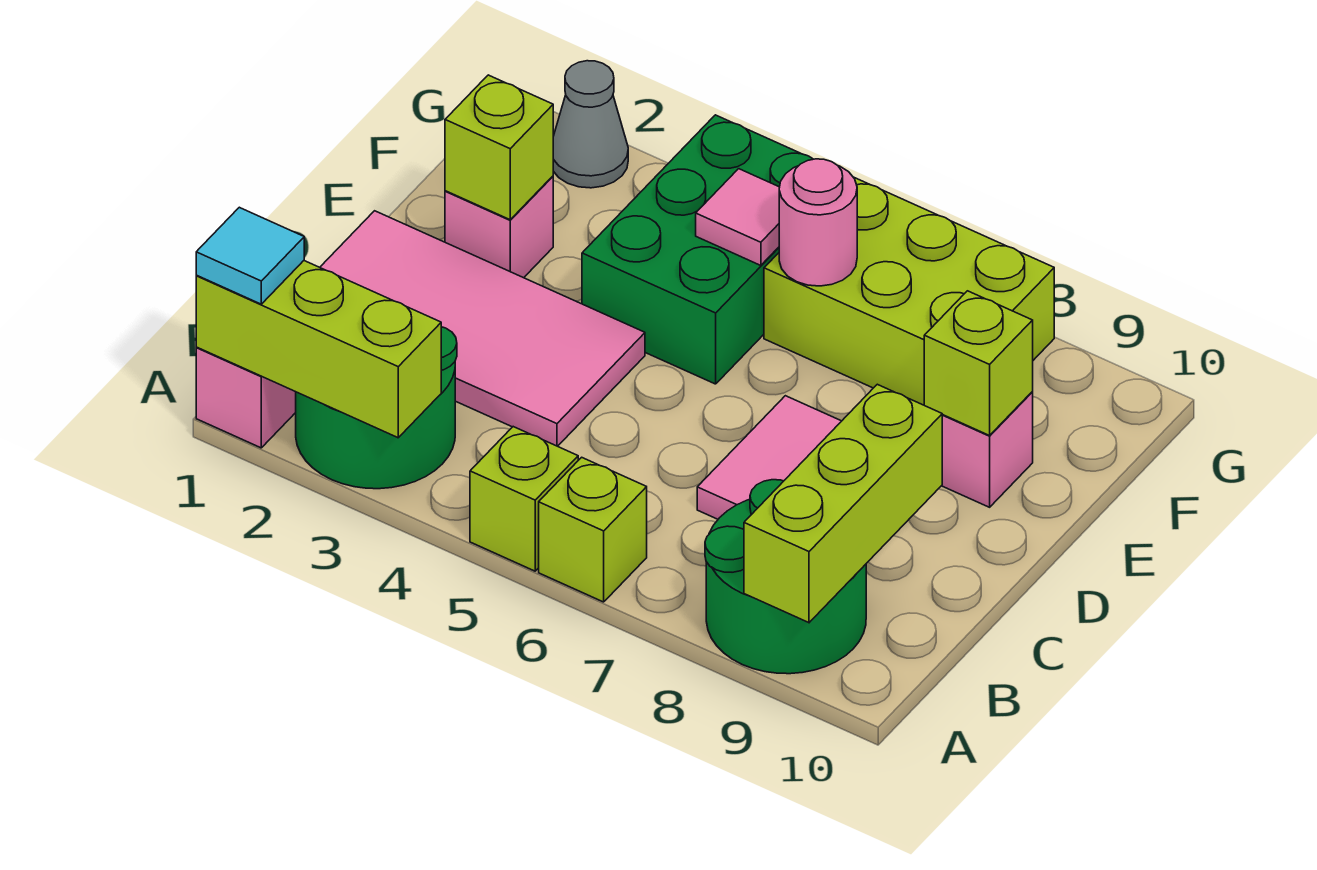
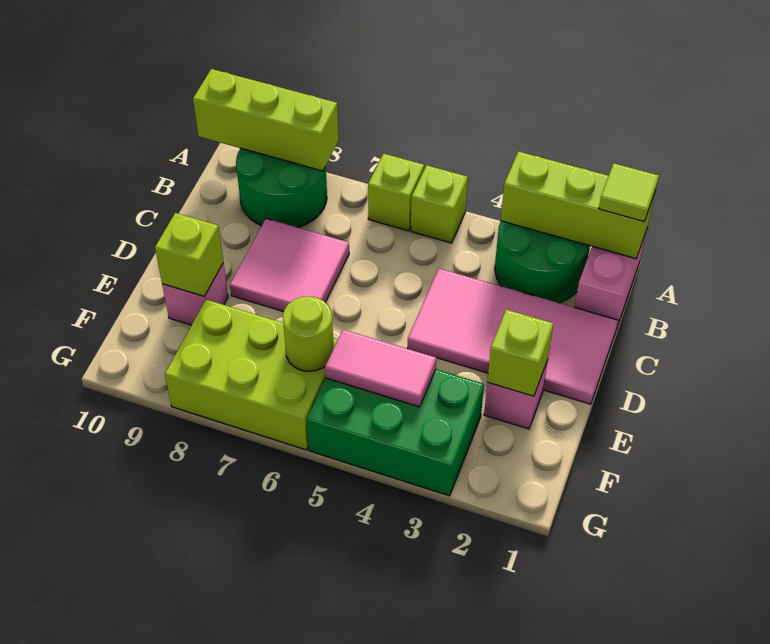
cyan tile A1 level 3 -> lime tile A1 level 3
lime brick A9:C9 level 2 -> lime brick A8:A10 level 2
green brick E4:G5 level 1 -> green brick F3:G5 level 1
pink tile F5 level 2 -> pink tile F4:F5 level 2
pink round brick F6 level 2 -> lime round brick F6 level 2
grey cone G2 level 1 -> none

